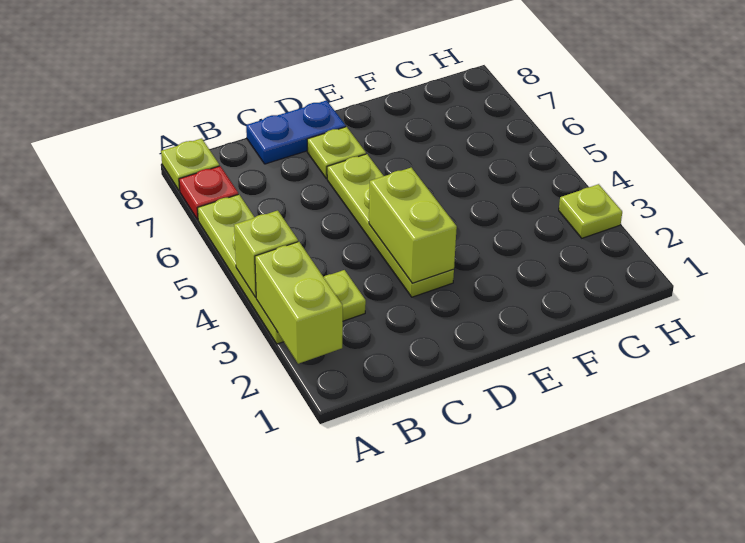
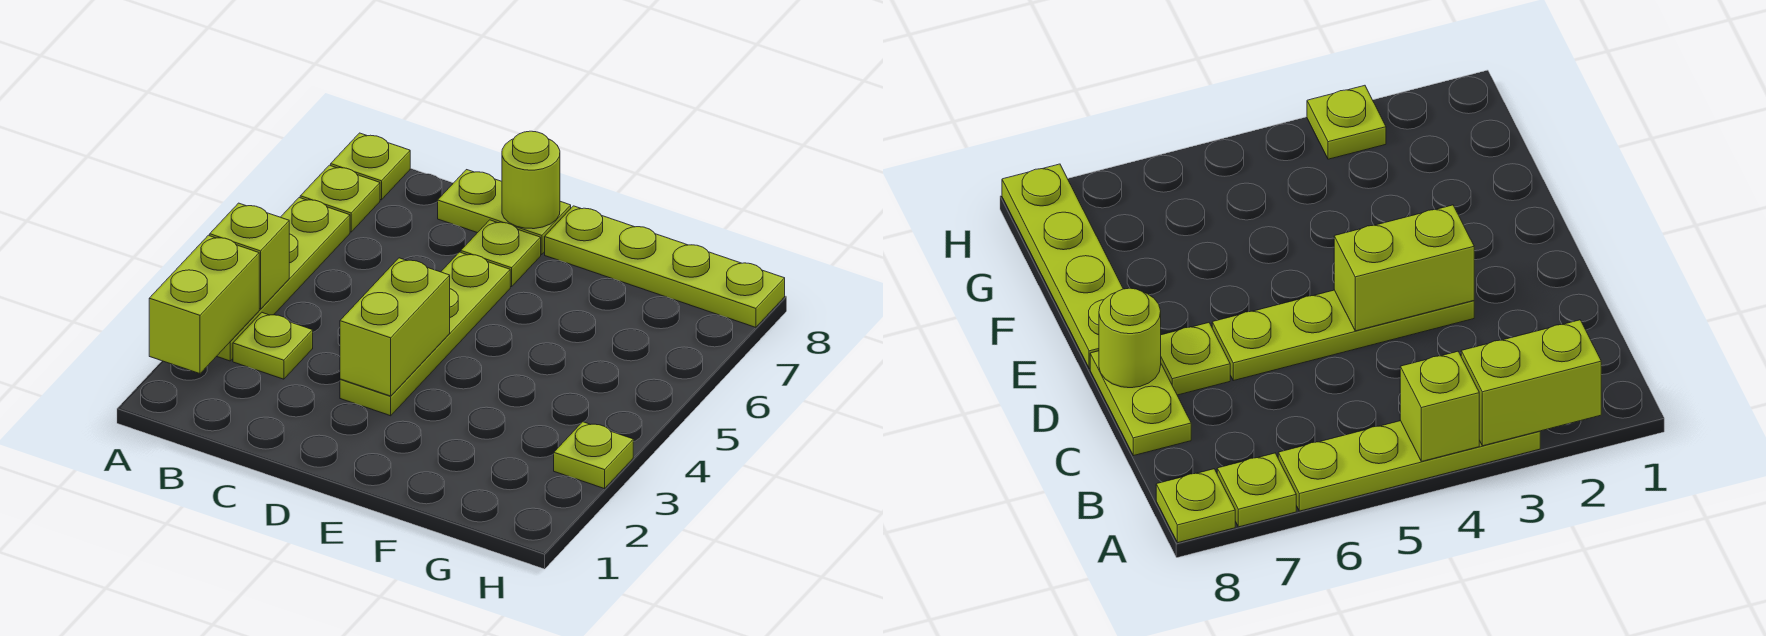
red plate A7 level 1 -> lime plate A7 level 1
blue plate C8:D8 level 1 -> lime plate C8:D8 level 1
none -> lime round brick D8 level 2
none -> lime plate E8:H8 level 1

